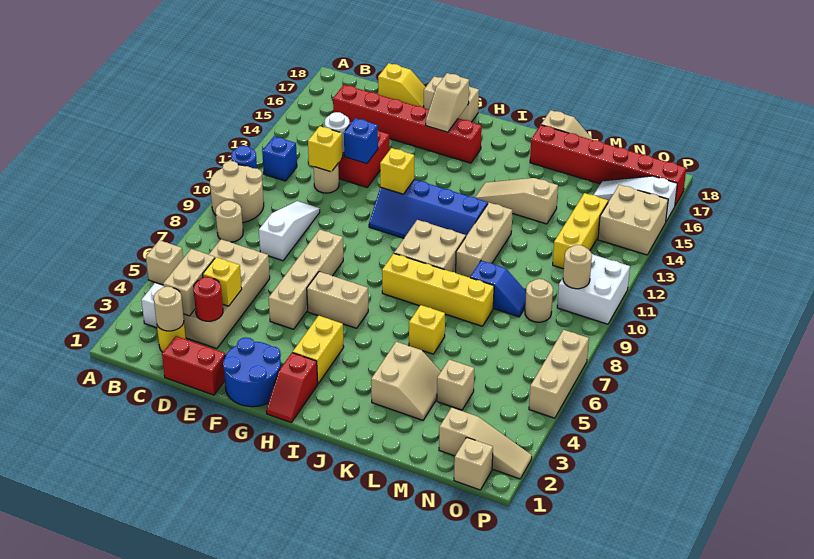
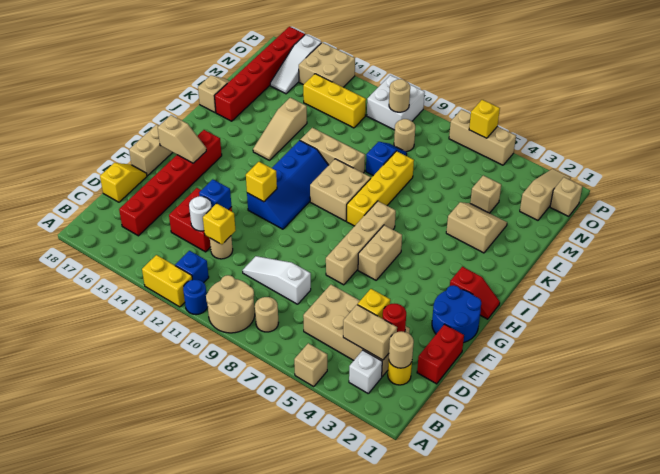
tan brick F5:F8 level 1 -> tan brick F7:I7 level 1
yellow brick H3:H4 level 1 -> yellow brick A12:A13 level 1
yellow brick K6 level 1 -> yellow brick P6 level 2

